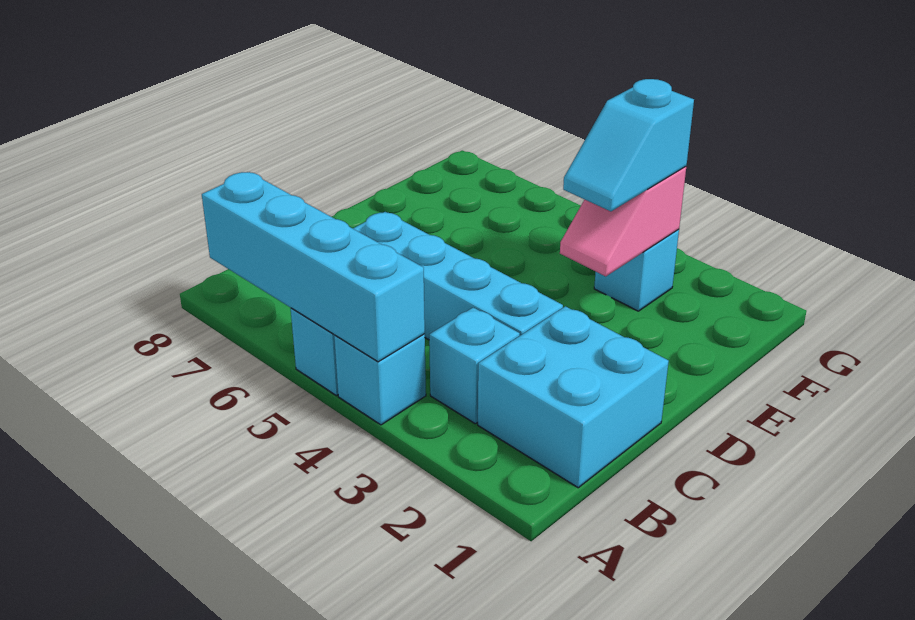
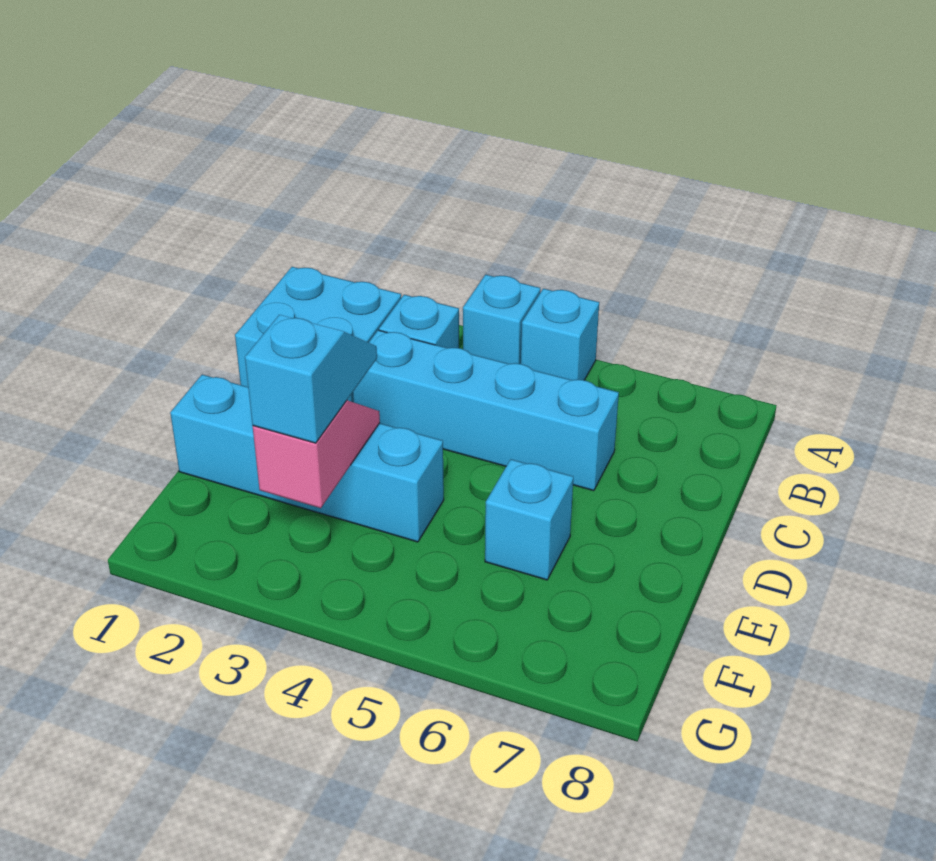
cyan brick A4:A7 level 2 -> cyan brick E1:E4 level 1
cyan brick F3 level 1 -> cyan brick E6 level 1

